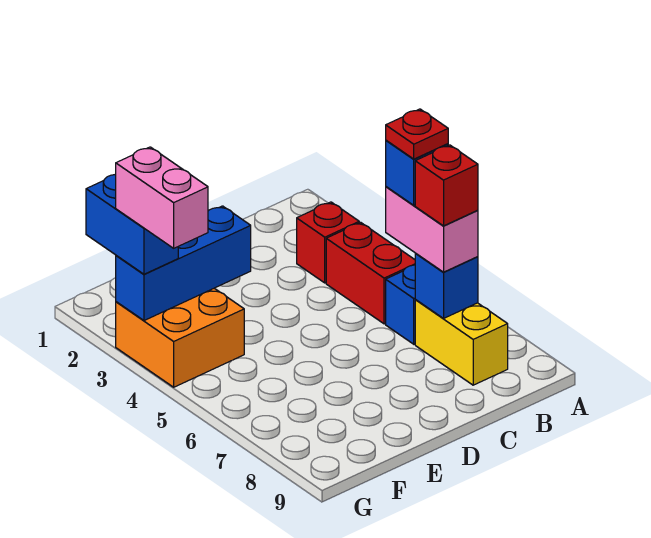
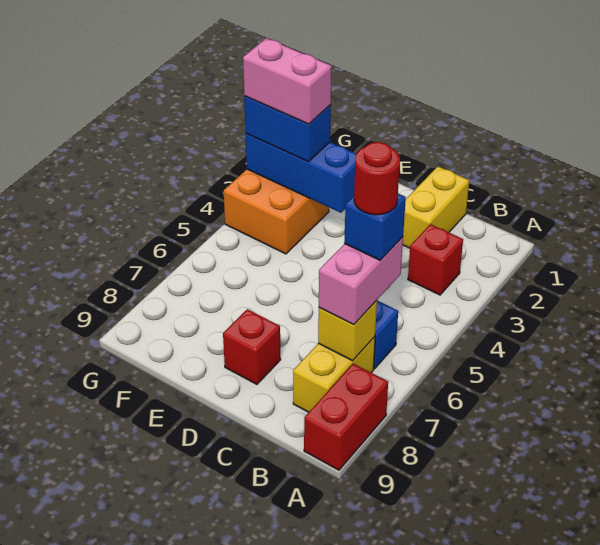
red brick B4:B5 level 1 -> red brick A8:A9 level 1
red plate B6 level 5 -> red round brick B6 level 5
blue brick B7 level 2 -> yellow brick B7 level 2
red brick B7 level 4 -> red brick D8 level 1
none -> yellow brick C1:C2 level 1
blue brick G2:G3 level 3 -> blue brick F3:G3 level 3
pink brick G3:G4 level 4 -> pink brick F3:G3 level 4

